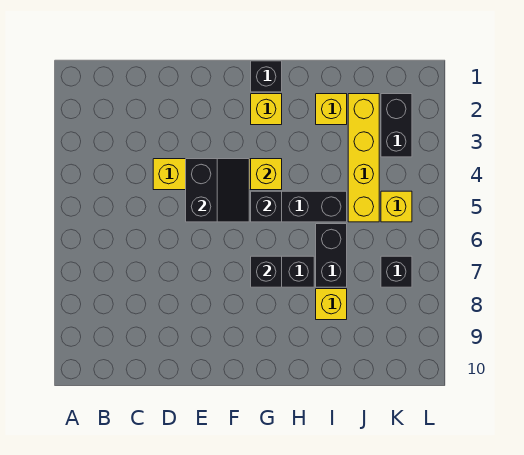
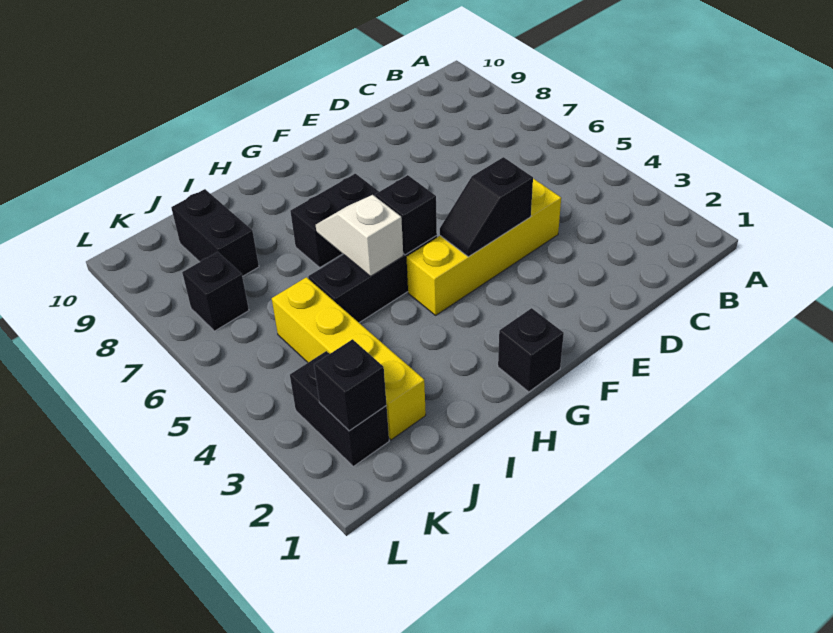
black slope E4:F5 level 2 top E -> black slope E4:F4 level 2 top E
yellow brick G2 level 1 -> none
yellow brick G4 level 2 -> none
black brick G7 level 2 -> black brick K2 level 2
none -> white slope H5:H6 level 2 top 5
yellow brick I2 level 1 -> none
black brick I6:I7 level 1 -> black brick J8:J9 level 1
yellow brick I8 level 1 -> none
yellow brick K5 level 1 -> none

